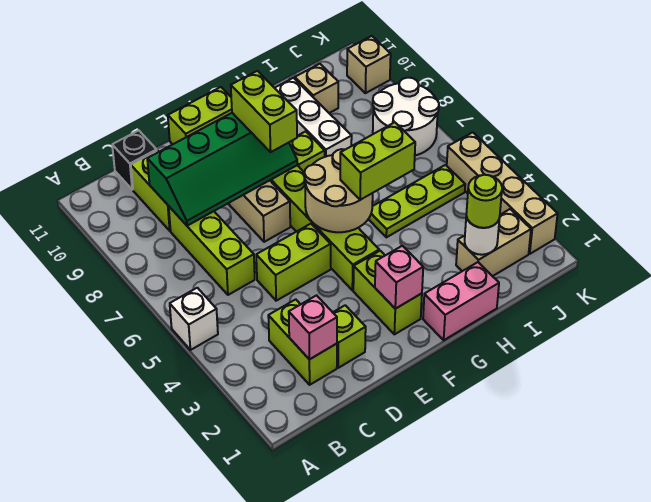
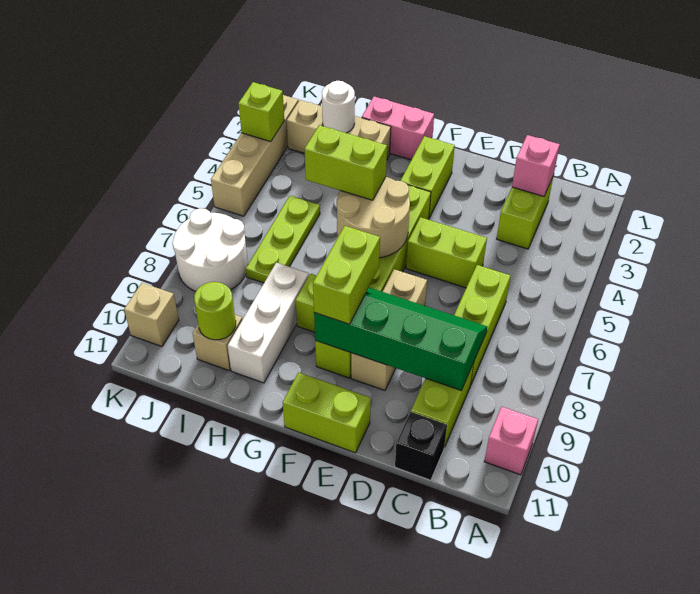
white brick A5 level 1 -> none
lime brick D2 level 1 -> lime brick K3 level 2
pink brick F2 level 2 -> pink brick A10 level 1
lime plate H5:J5 level 1 -> lime plate I5:I7 level 1
tan brick I2:J2 level 1 -> tan brick H2:J2 level 1
lime round brick I2 level 3 -> lime round brick I10 level 2

